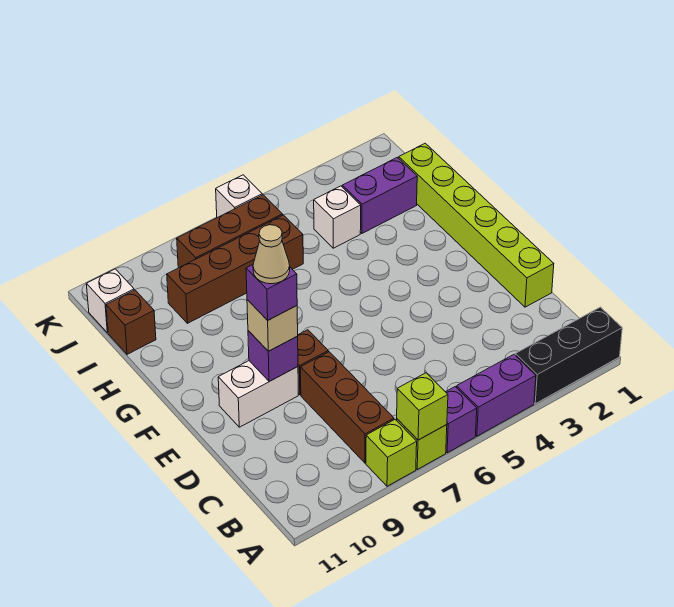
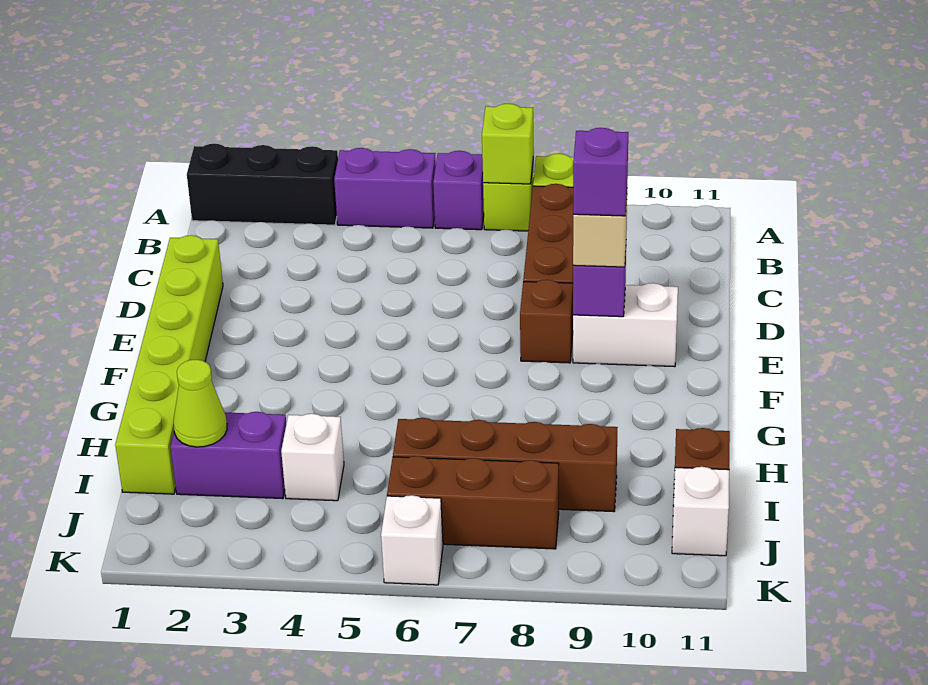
tan cone E9 level 5 -> none
none -> lime cone I2 level 2

